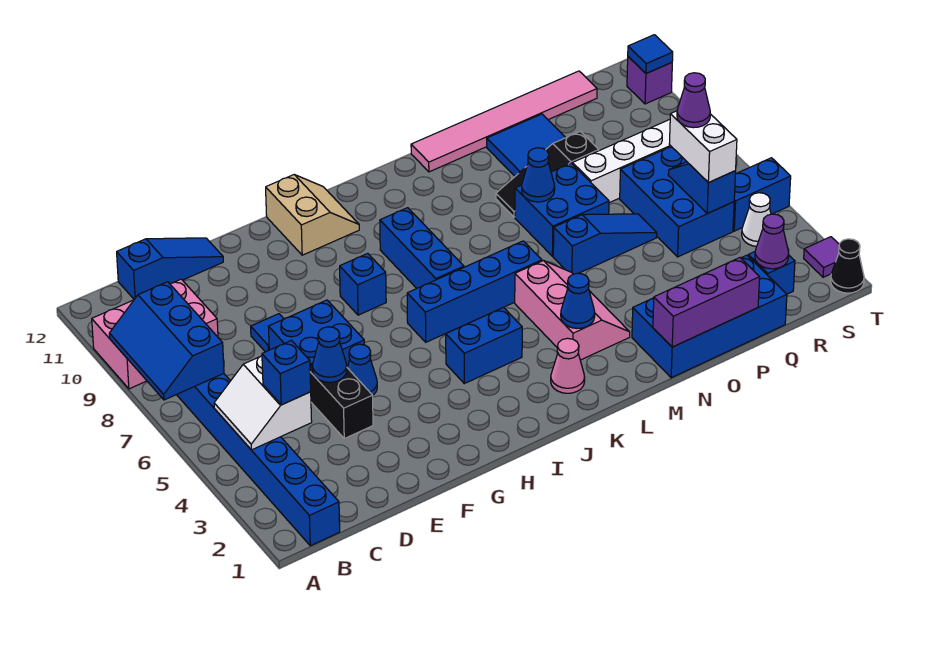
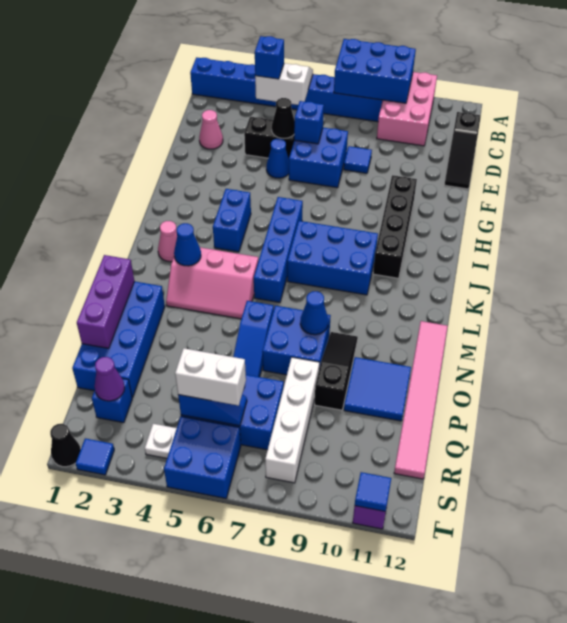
blue slope A7:B9 level 2 top B -> blue brick A7:B9 level 2
blue slope C12:E12 level 1 top C -> black slope C12:E12 level 1 top C
none -> pink cone E2 level 1
blue cone E5 level 2 -> black cone E5 level 2
none -> black brick G10:J10 level 1
blue brick H8 level 1 -> blue brick E6 level 2
tan slope H11:I12 level 1 top H -> none
blue brick J7:J9 level 1 -> blue brick J7:K9 level 1
purple cone R6 level 4 -> none
white cone S4 level 1 -> white plate S4 level 1
blue brick S5:T5 level 1 -> blue brick S5:T6 level 1
purple tile T2 level 1 -> blue tile T2 level 1

